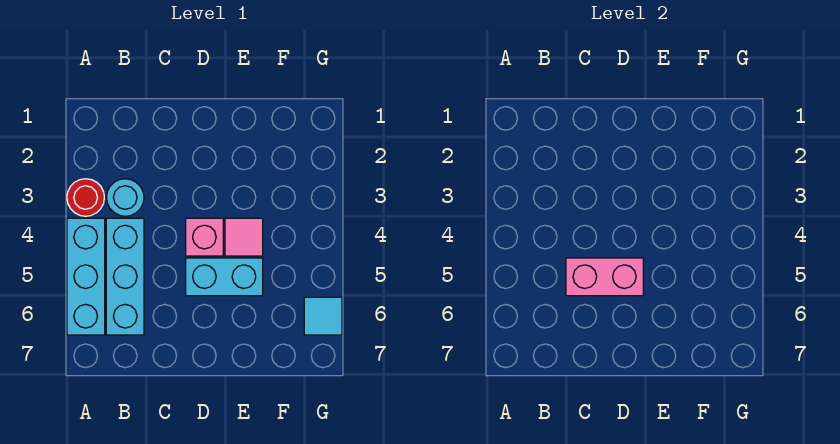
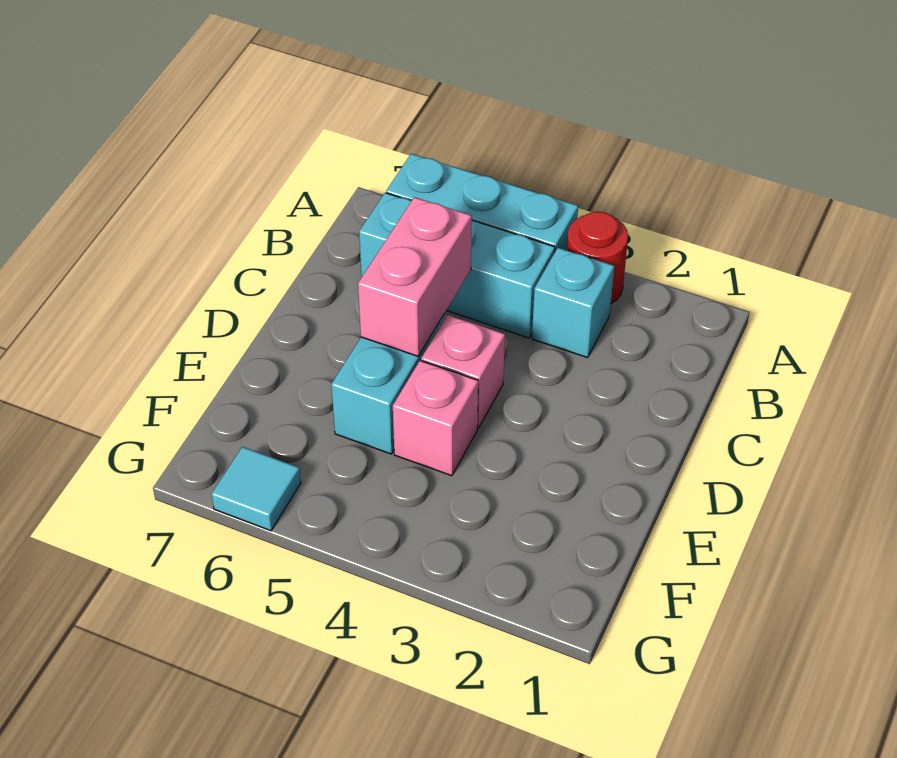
cyan round brick B3 level 1 -> cyan brick B3 level 1
pink tile E4 level 1 -> pink brick E4 level 1

